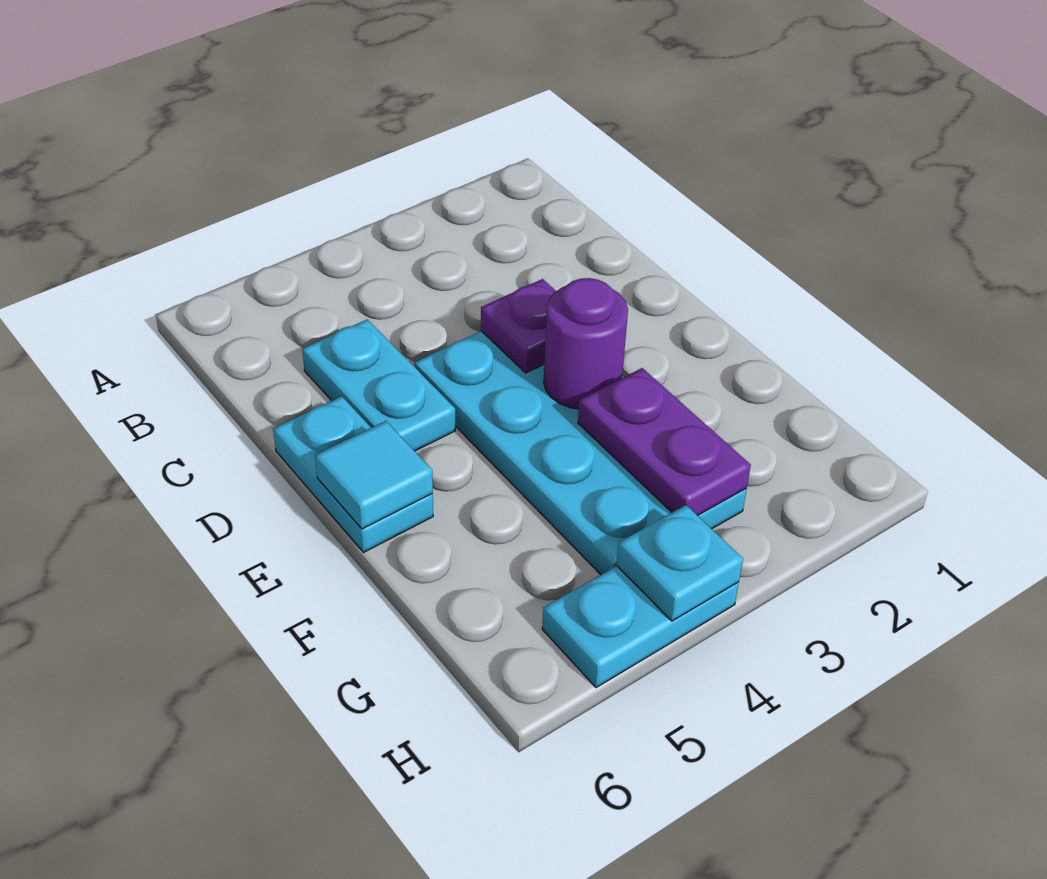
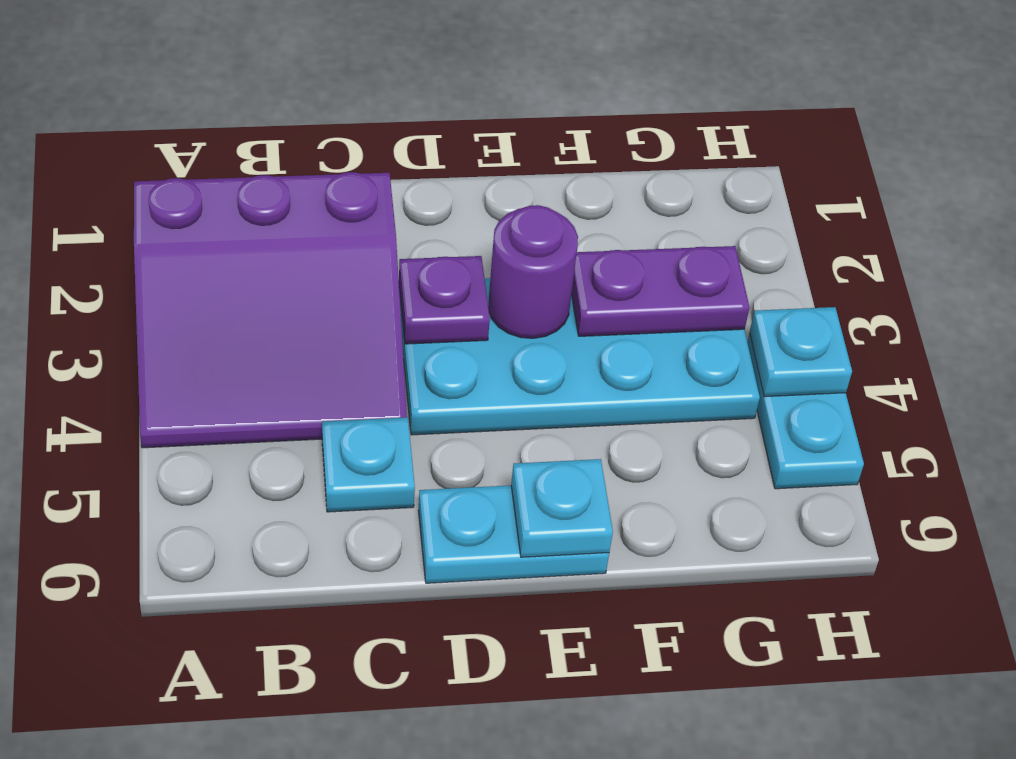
none -> purple slope A2:C4 level 1 top 2
cyan plate C5:D5 level 1 -> cyan plate C5 level 1
cyan tile E6 level 2 -> cyan plate E6 level 2

